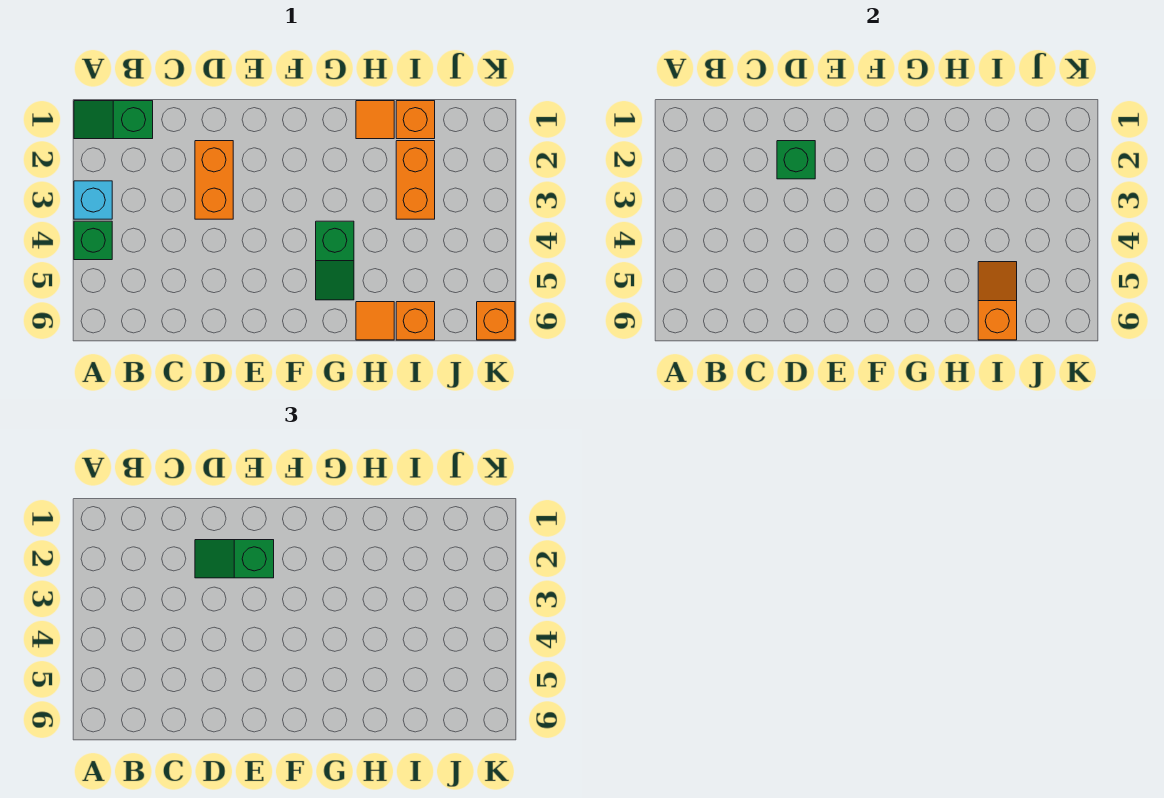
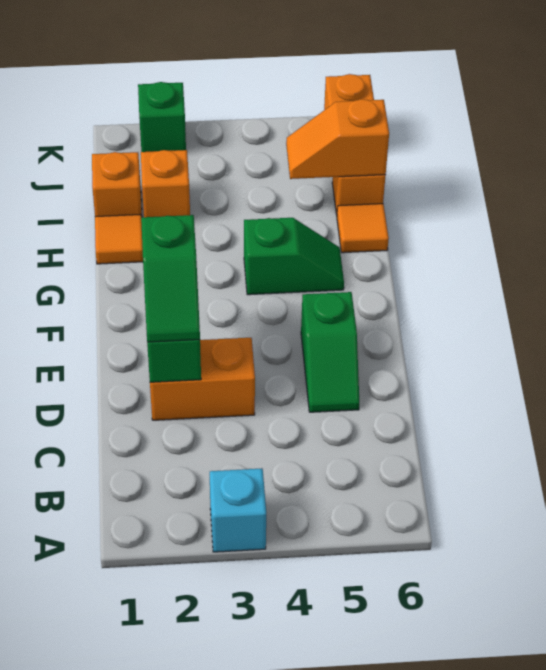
green slope A1:B1 level 1 top B -> green slope D5:E5 level 1 top E
green brick A4 level 1 -> green brick K2 level 1
orange brick I2:I3 level 1 -> orange brick I2 level 1

